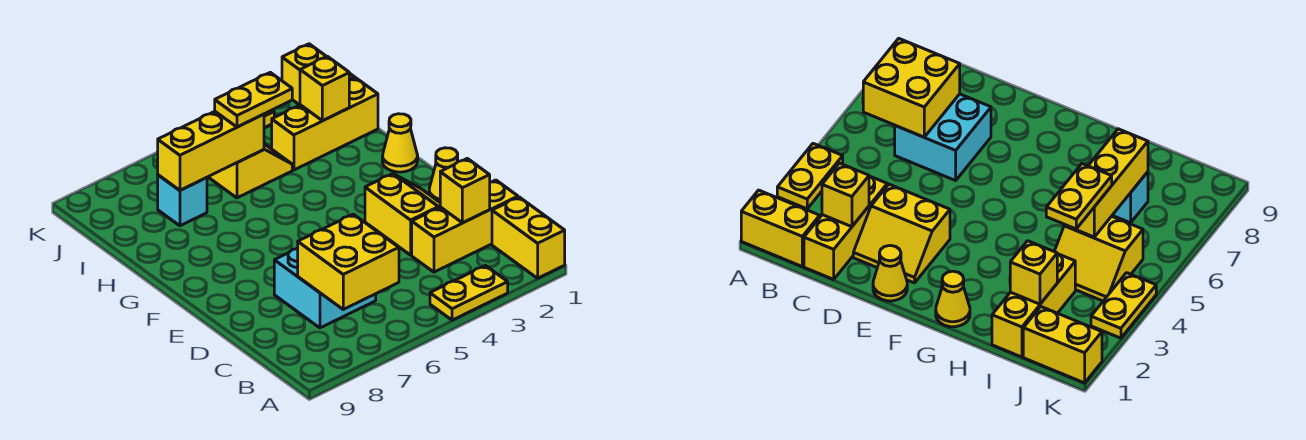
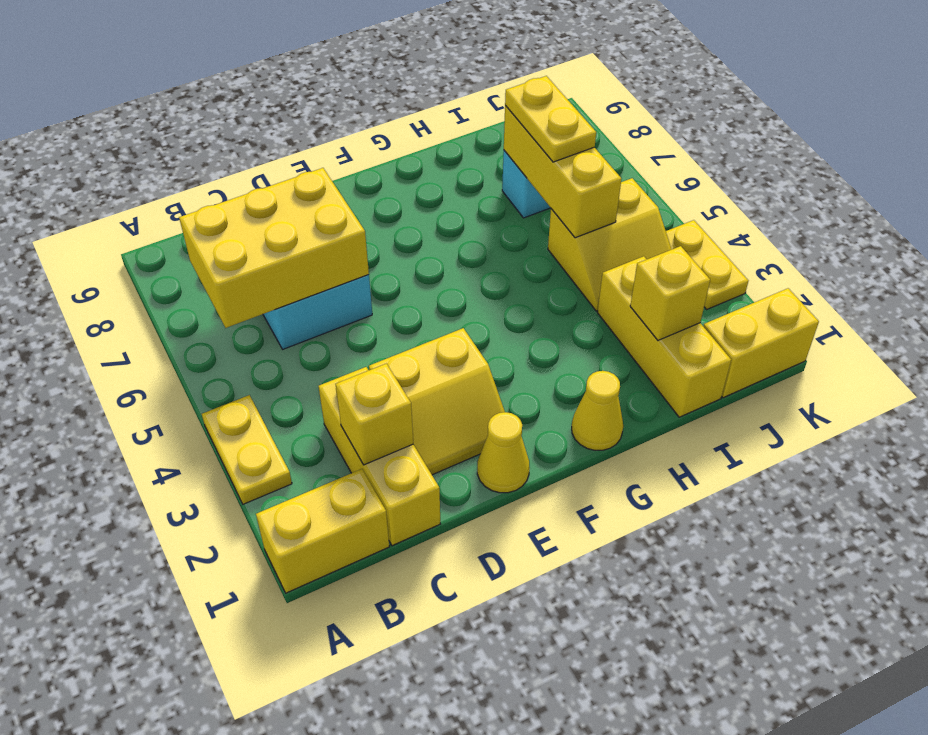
yellow brick B6:C7 level 2 -> yellow brick B6:D7 level 2
yellow plate I4:I5 level 3 -> yellow plate I6:I7 level 3

